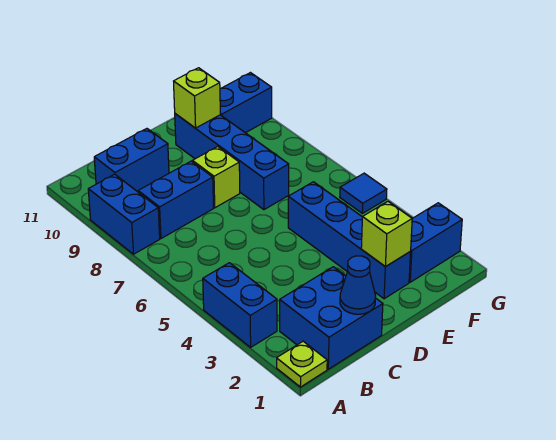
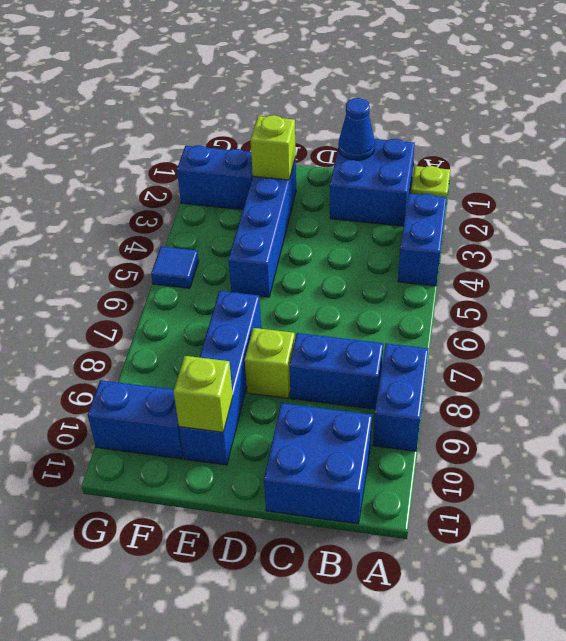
blue brick B10:C10 level 1 -> blue brick B10:C11 level 1

